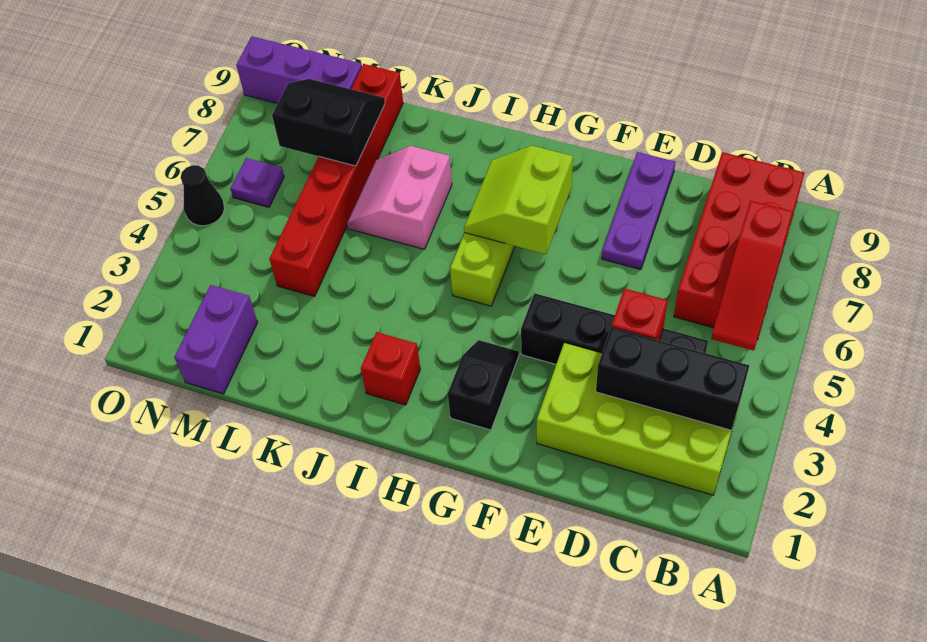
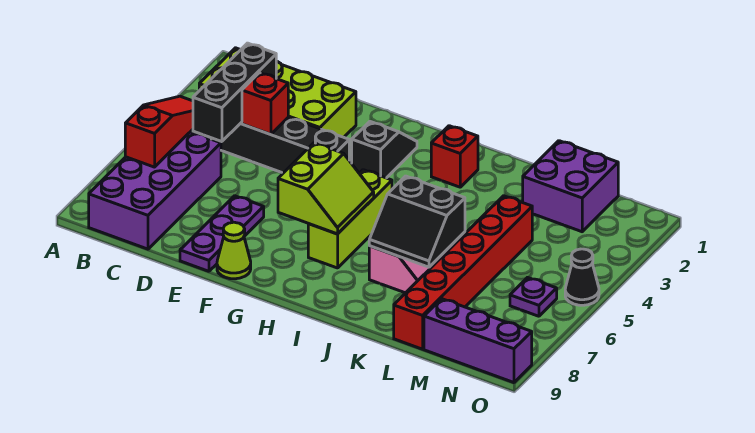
black brick B3:D3 level 2 -> black brick C3:C5 level 2
red brick B6:C9 level 1 -> purple brick B6:C9 level 1
none -> lime cone F9 level 1
black slope G2:G3 level 1 top 2 -> black slope G2:G3 level 1 top 3
black slope L7:M8 level 2 top 7 -> black slope J6:K7 level 2 top 6
purple brick M1:M2 level 1 -> purple brick L1:M2 level 1

